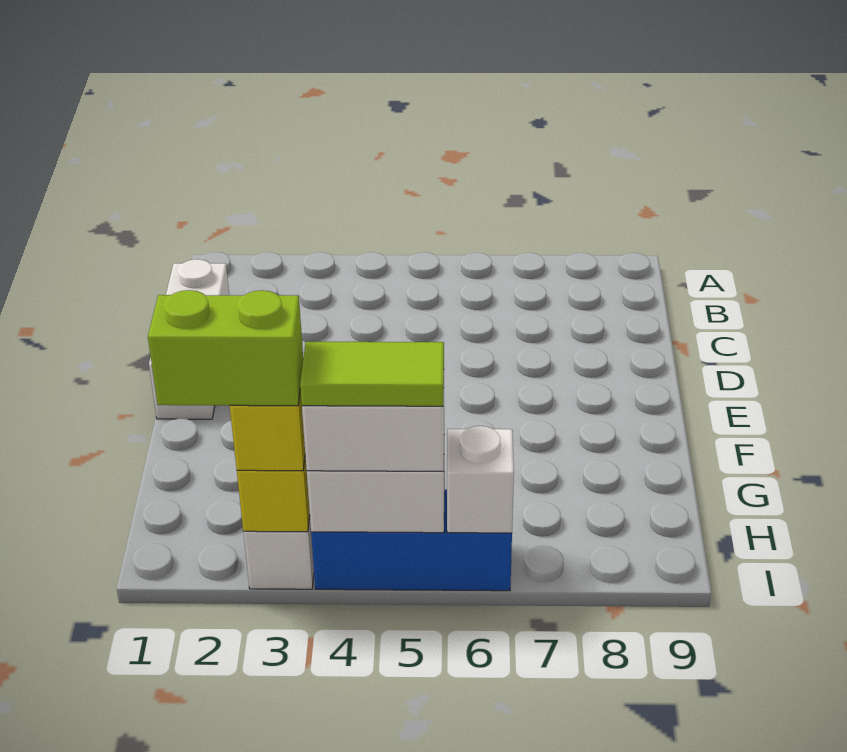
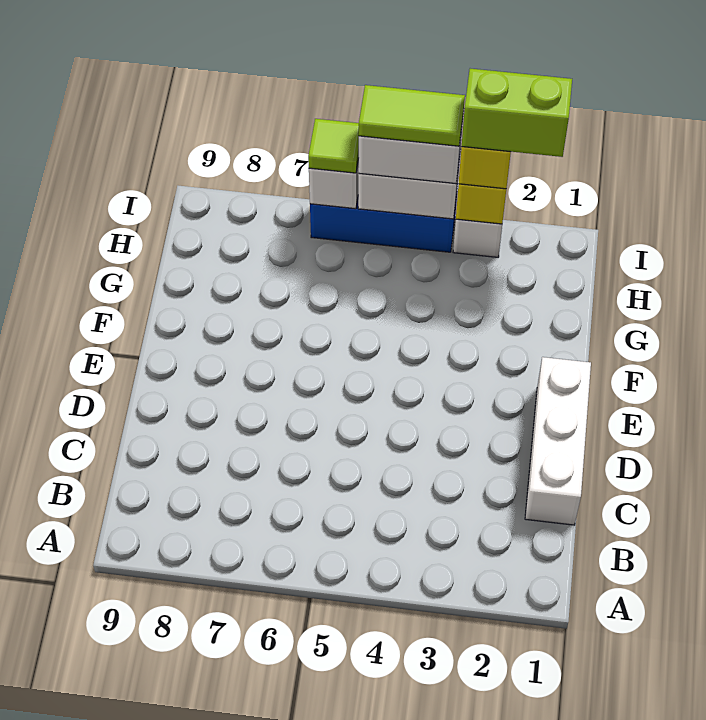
none -> lime tile I6 level 3

